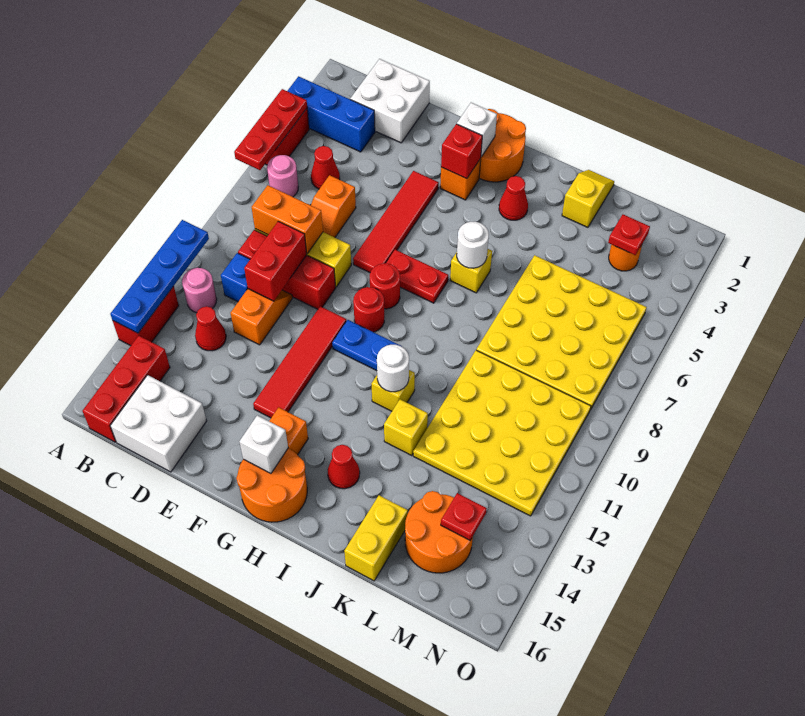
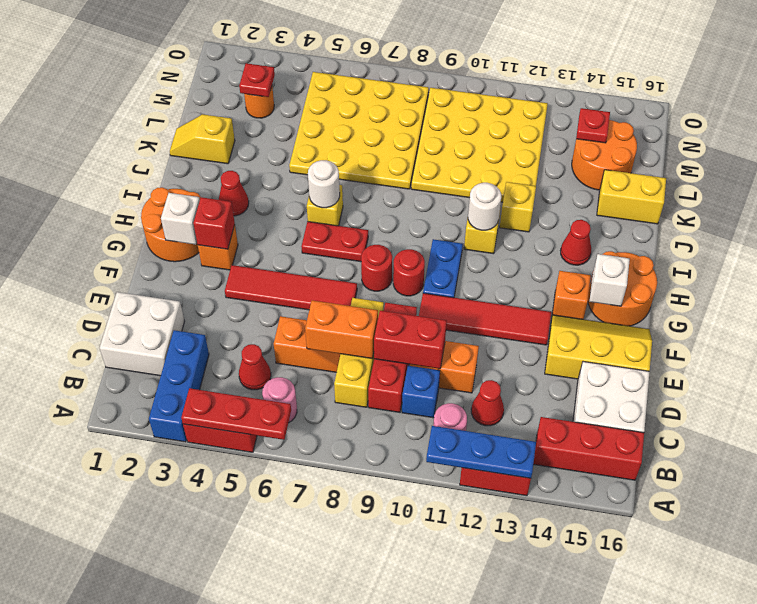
blue plate A10:A13 level 2 -> blue plate A11:A13 level 2
orange brick C8:D8 level 2 -> orange brick D7:D8 level 2
none -> yellow slope E14:F16 level 1 top E
red plate G7:H7 level 1 -> red plate H6:H7 level 1

